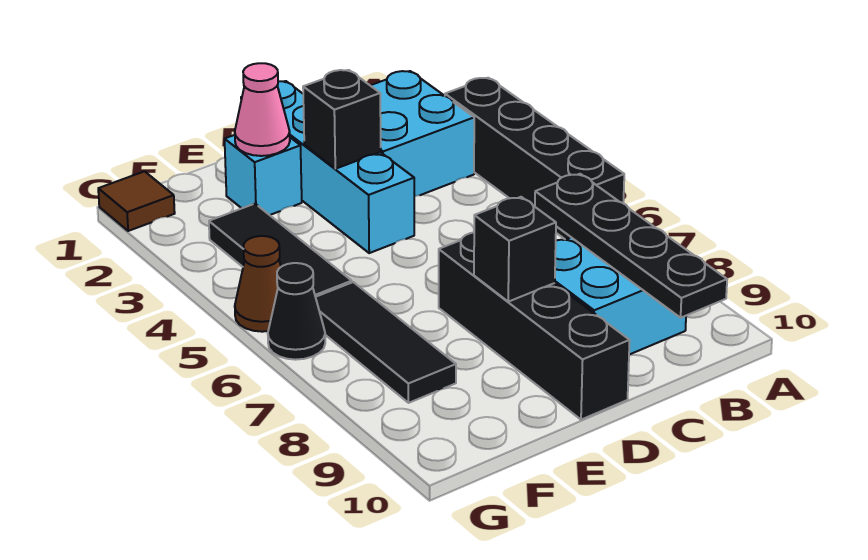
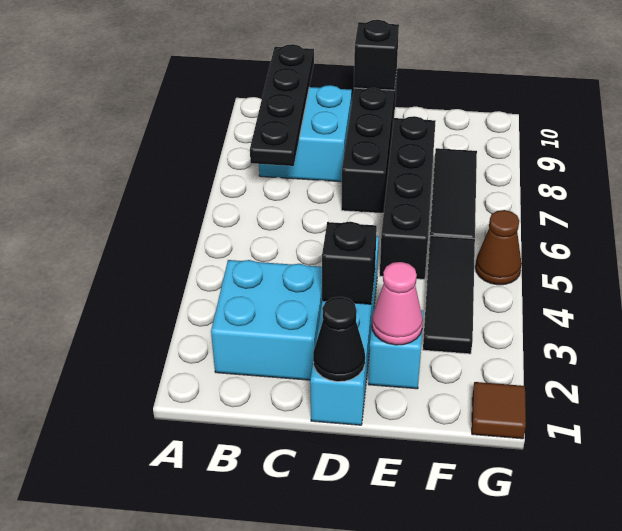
black brick A3:A6 level 1 -> black brick E5:E8 level 1
black brick D8 level 2 -> black brick D10 level 2
black cone G6 level 1 -> black cone D1 level 2

